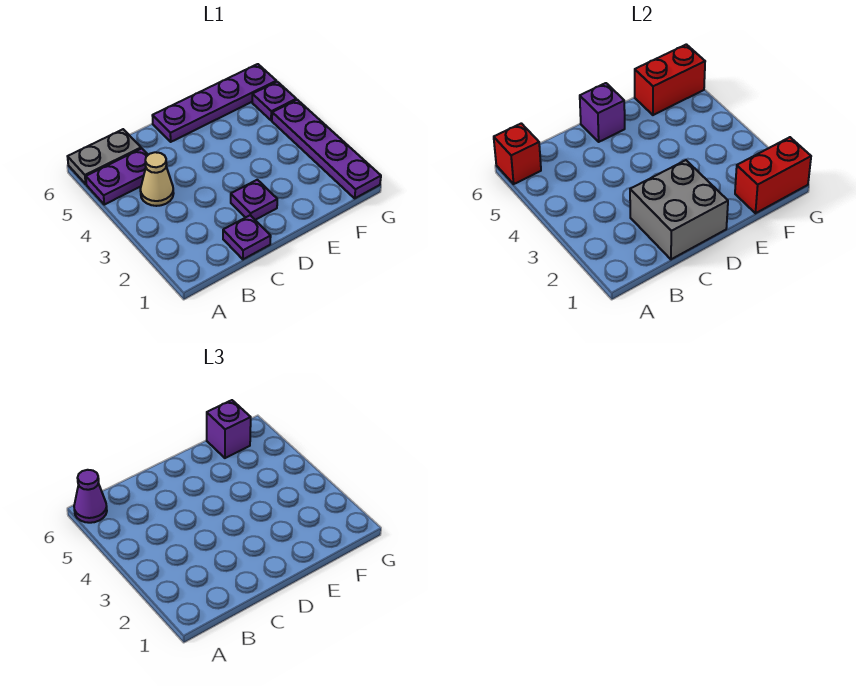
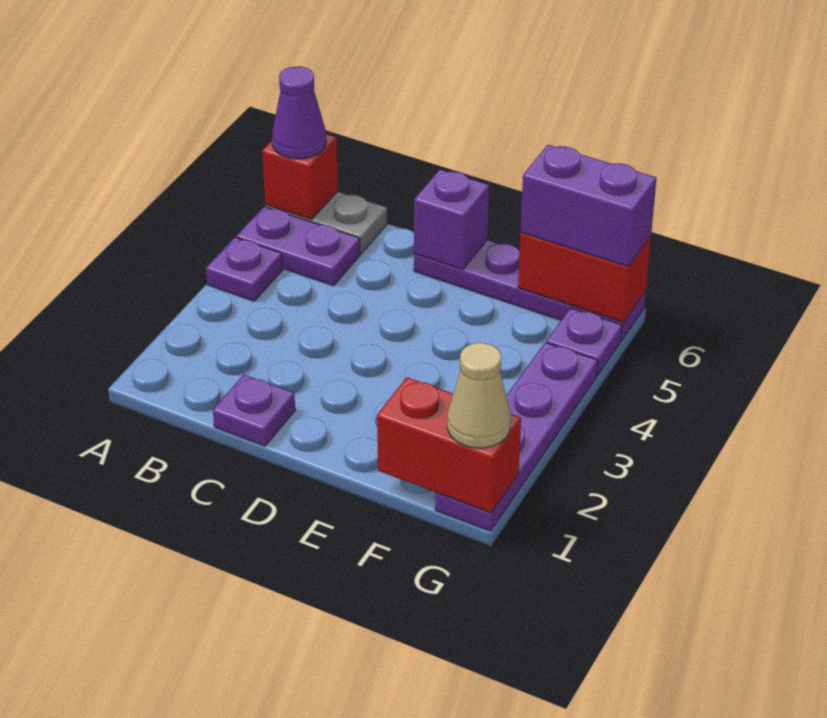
tan cone B4 level 1 -> tan cone G1 level 3
grey brick C1:D2 level 2 -> none
purple plate D2 level 1 -> purple plate A4 level 1
purple brick F6 level 3 -> purple brick F6:G6 level 3

